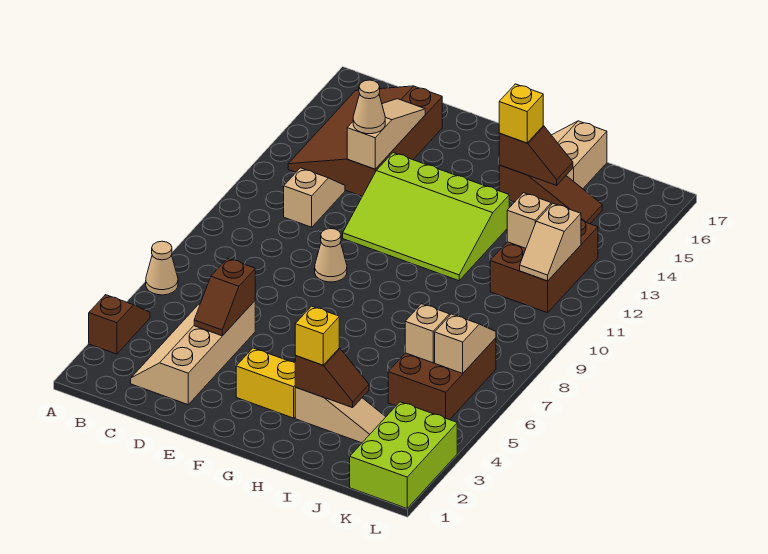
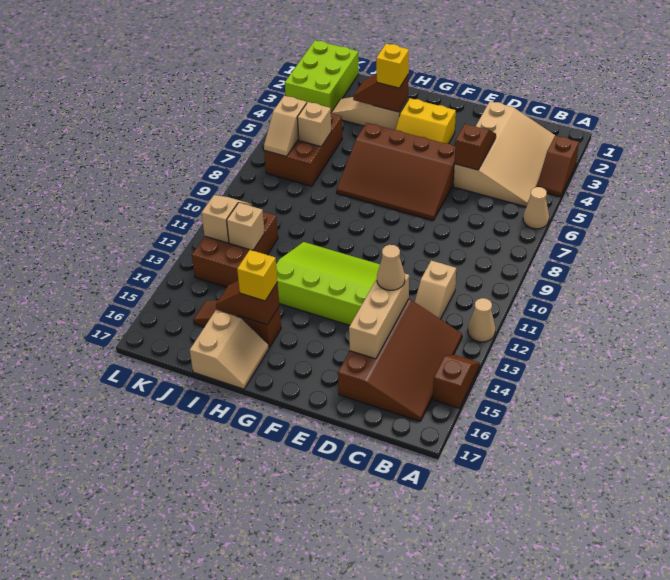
none -> brown slope A14:A15 level 1 top 15
tan slope C2:D5 level 1 top D -> tan slope B2:D5 level 1 top D
tan slope D13:D15 level 2 top 13 -> tan brick D13:D15 level 2
none -> brown slope E5:H7 level 1 top 5
tan cone E9 level 1 -> tan cone A12 level 1

